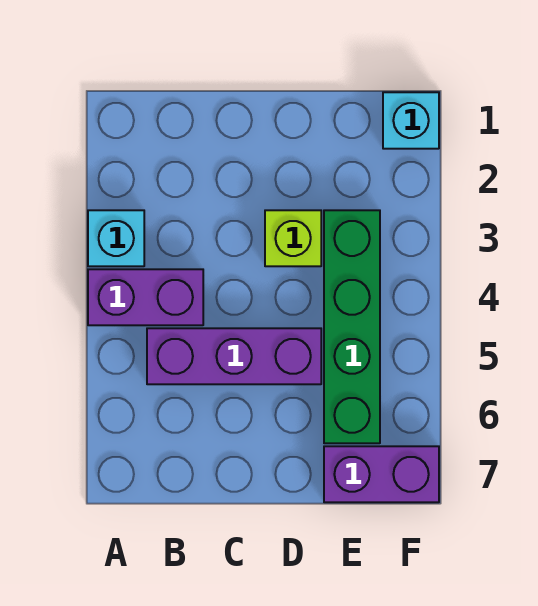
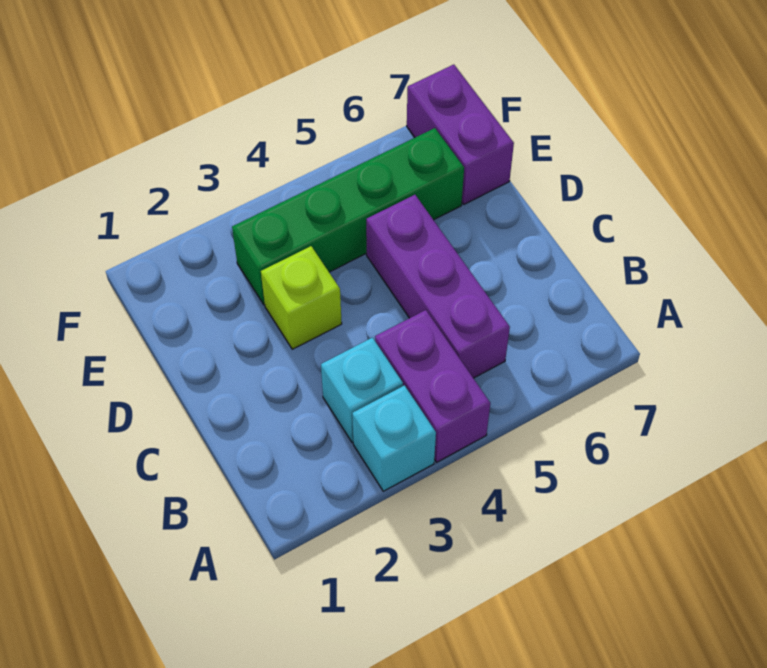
cyan brick F1 level 1 -> cyan brick B3 level 1

